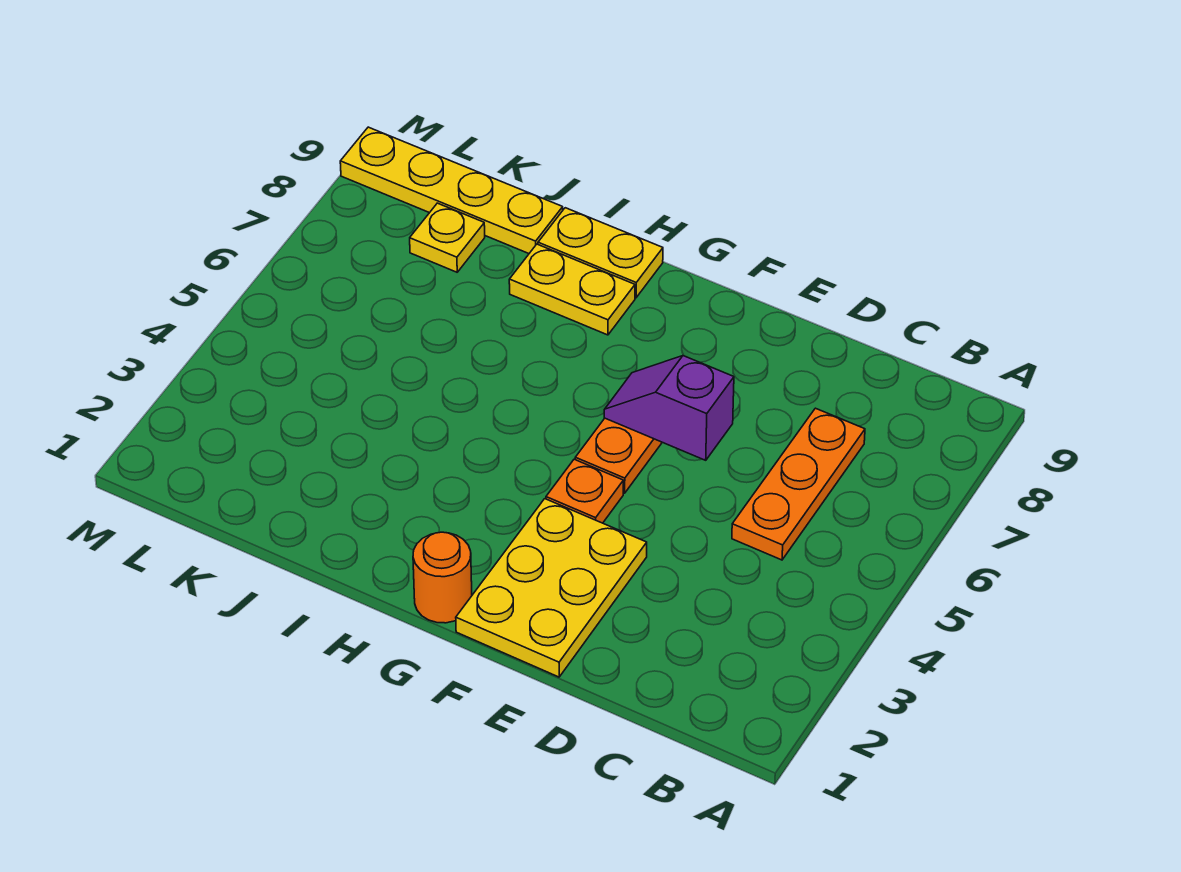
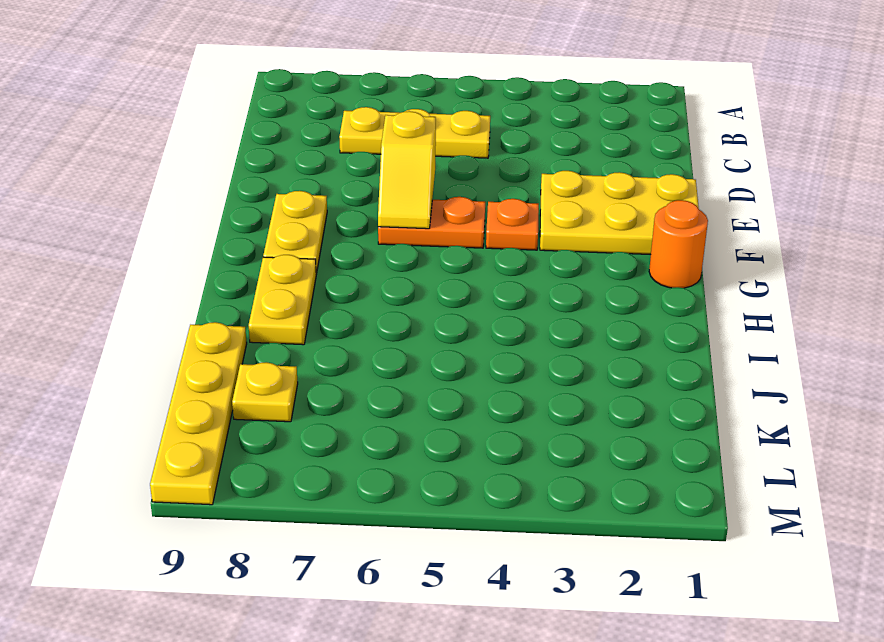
orange plate C5:C7 level 1 -> yellow plate C5:C7 level 1
purple slope E6:F6 level 2 top E -> yellow slope E6:F6 level 2 top E
yellow plate H9:I9 level 1 -> yellow plate F8:G8 level 1

